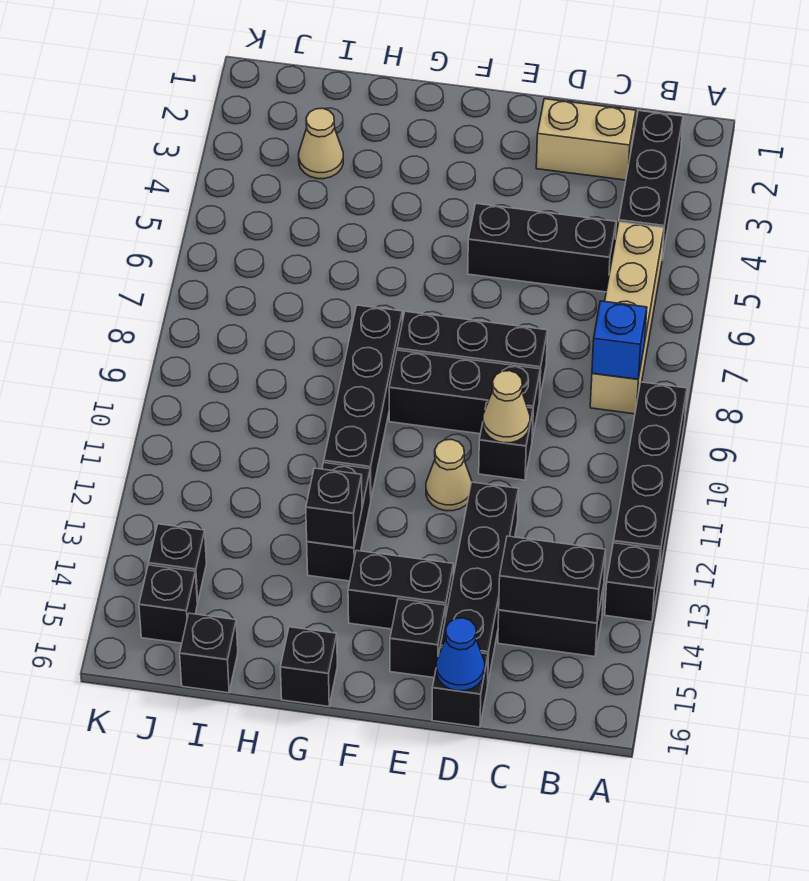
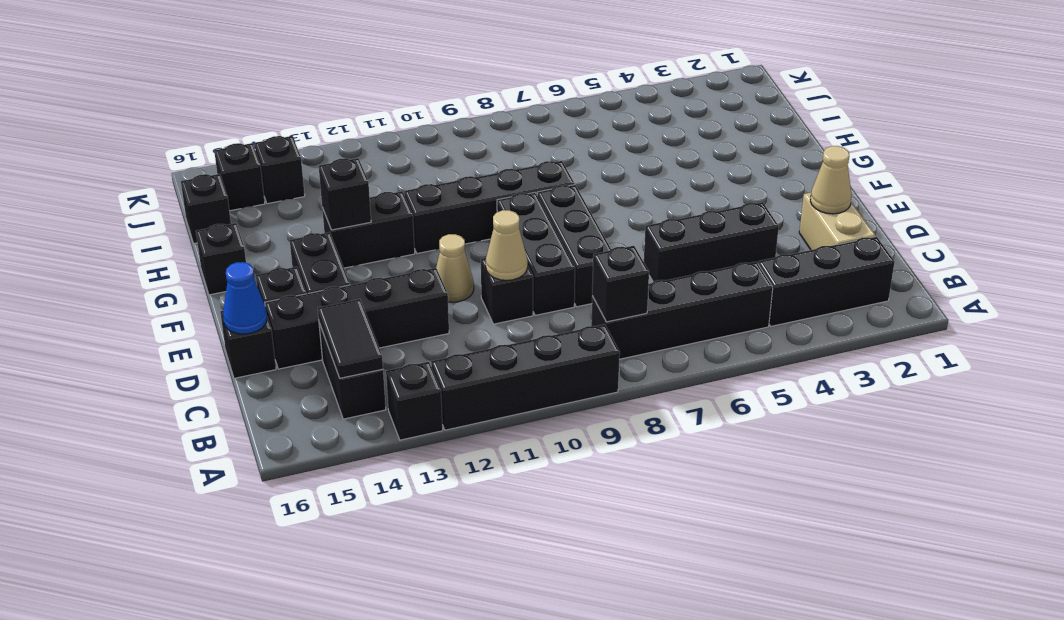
tan brick B5:B8 level 1 -> black brick B5:B8 level 1
blue brick B8 level 2 -> black brick B8 level 2
black brick B14:C14 level 2 -> black tile B14:C14 level 2
black brick C5:E5 level 1 -> black brick D4:D6 level 1
tan cone I3 level 1 -> tan cone D2 level 2

